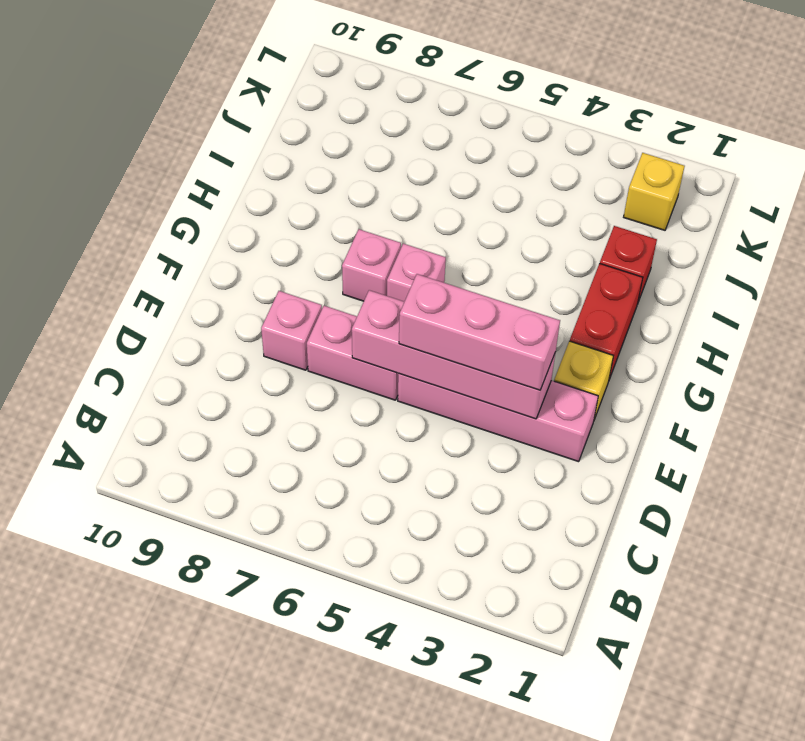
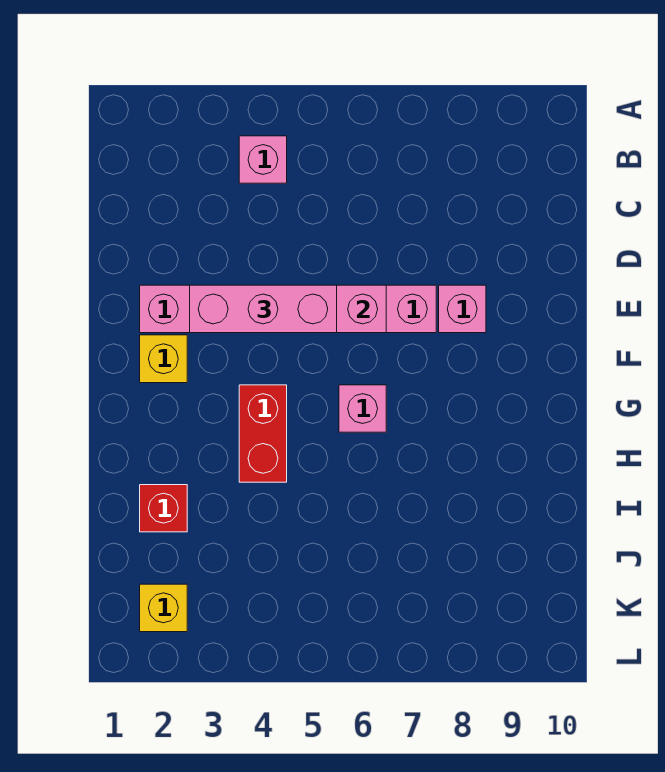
red brick G2:H2 level 1 -> red brick G4:H4 level 1
pink brick G7 level 1 -> pink brick B4 level 1

